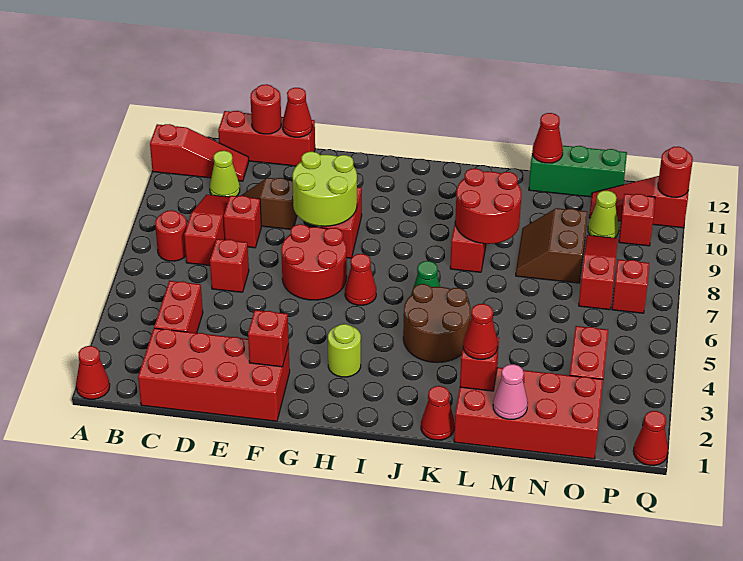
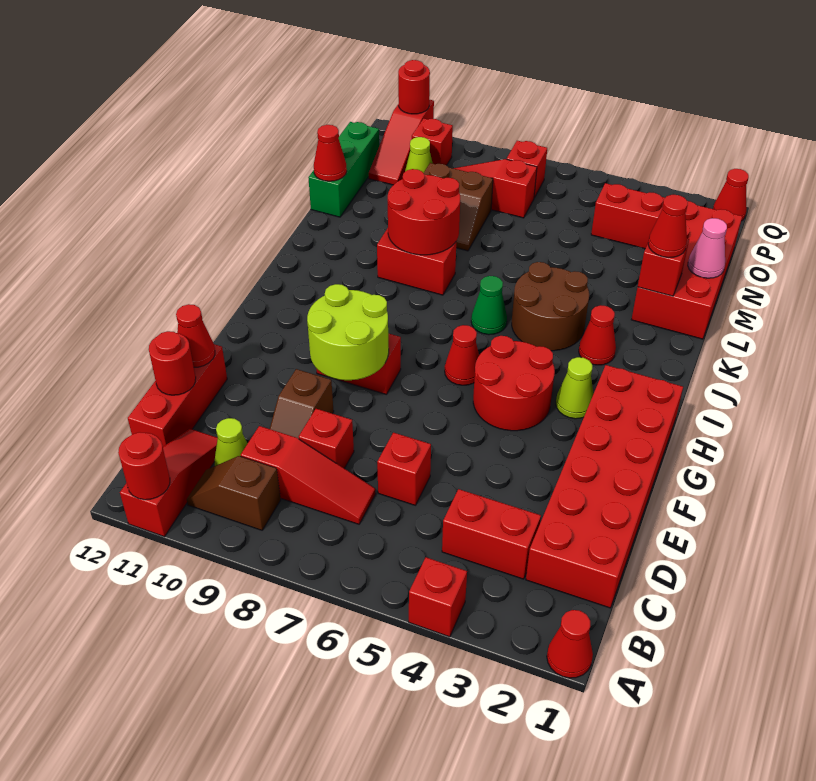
red round brick B7 level 1 -> red round brick A11 level 2
none -> brown slope B9:B10 level 1 top 9
red brick C1:F2 level 1 -> red brick C1:H2 level 1
red slope C7:C9 level 1 top 7 -> red slope C7:C9 level 1 top 9
red brick F2 level 2 -> red brick A4 level 1
red round brick F6:G7 level 1 -> red round brick G4:H5 level 1
lime round brick H3 level 1 -> lime cone H3 level 1
red cone K1 level 1 -> red cone J3 level 1

